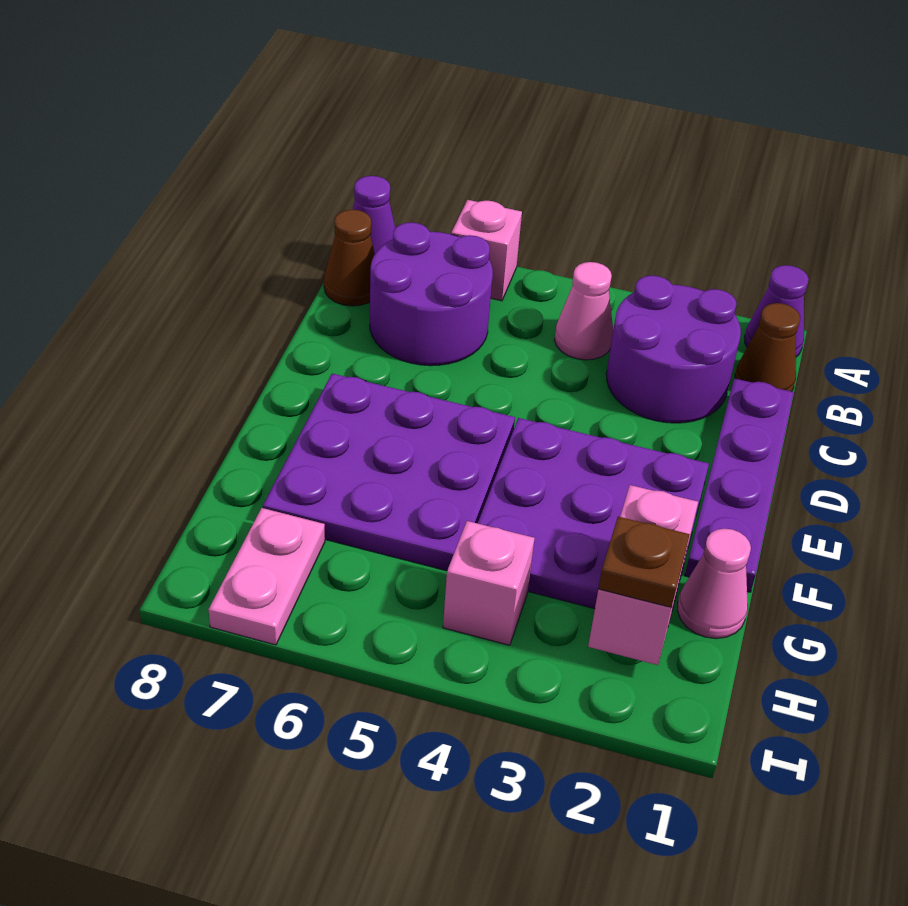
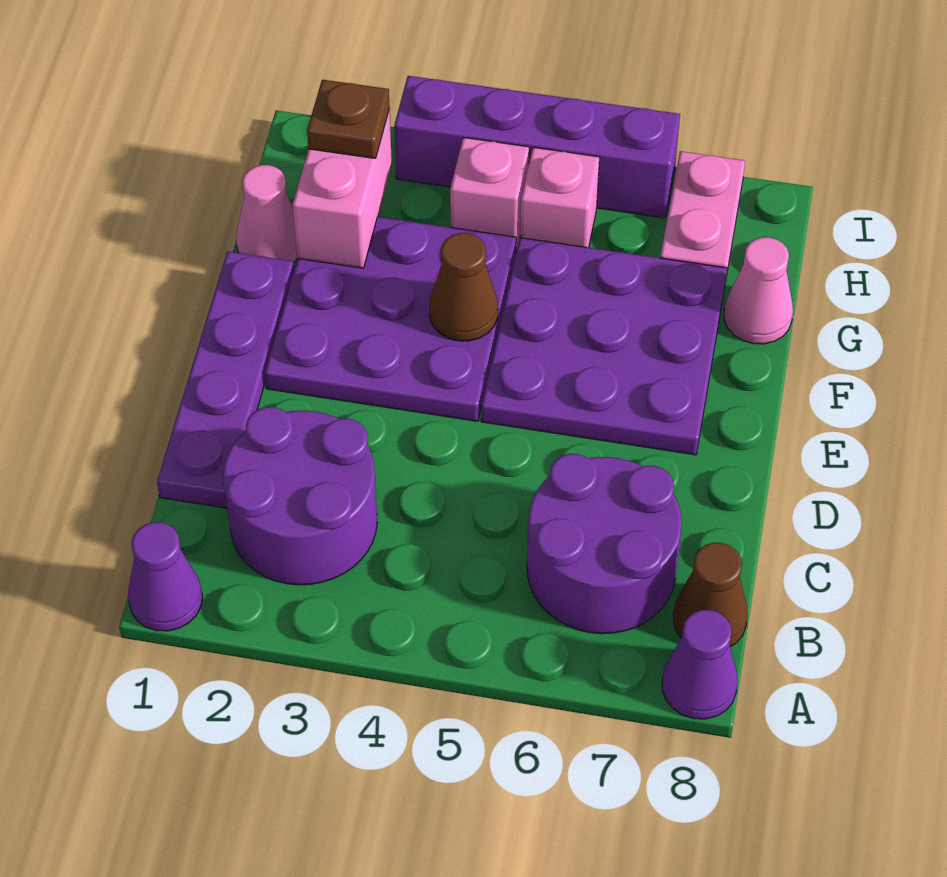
pink brick A6 level 1 -> pink brick H5 level 1
brown cone B1 level 1 -> brown cone F4 level 2
pink cone B4 level 1 -> pink cone G8 level 1
none -> purple brick I3:I6 level 1

